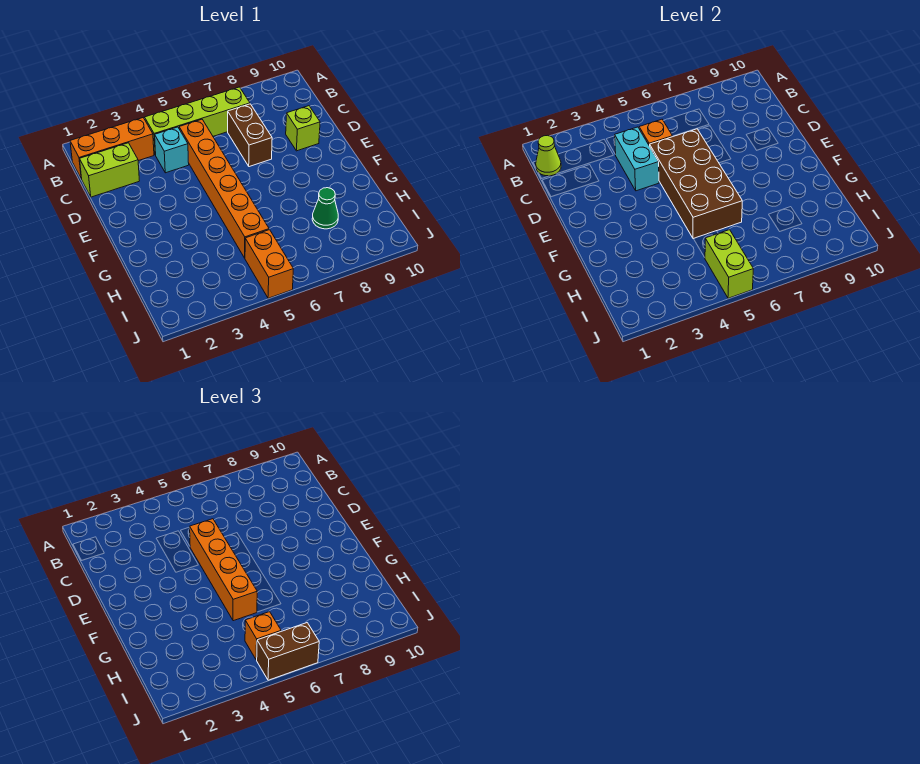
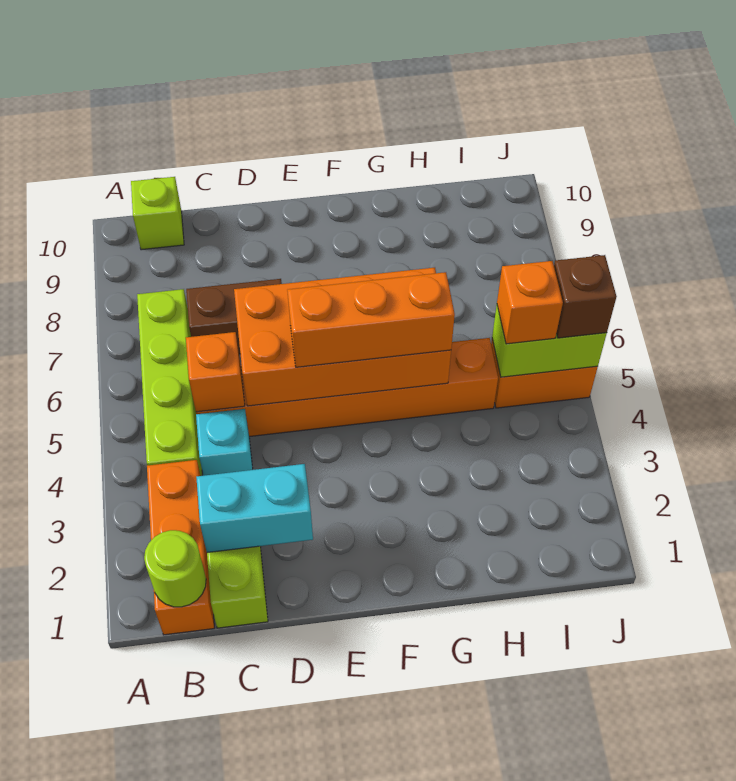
lime cone B1 level 2 -> lime round brick B1 level 2
cyan brick C4:D4 level 2 -> cyan brick C2:D2 level 2
brown brick D5:G6 level 2 -> orange brick D5:G6 level 2
orange brick D5:G5 level 3 -> orange brick E5:G5 level 3
lime brick D9 level 1 -> lime brick B10 level 1
green cone H8 level 1 -> none
brown brick J5:J6 level 3 -> brown brick J5 level 3

